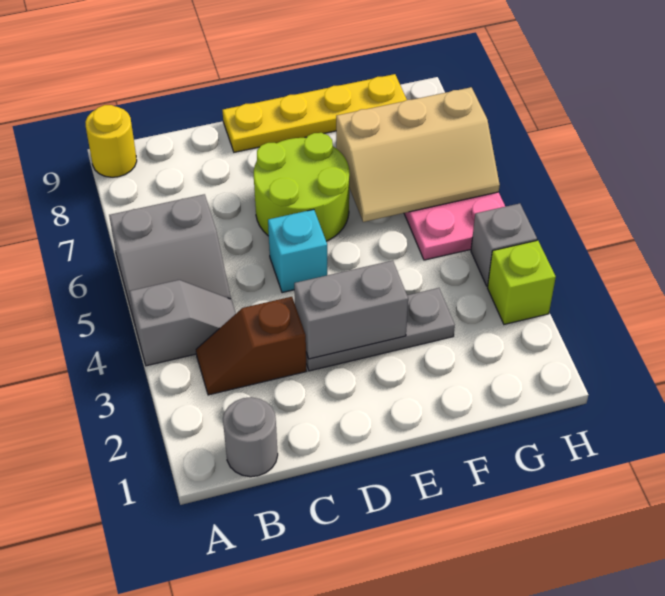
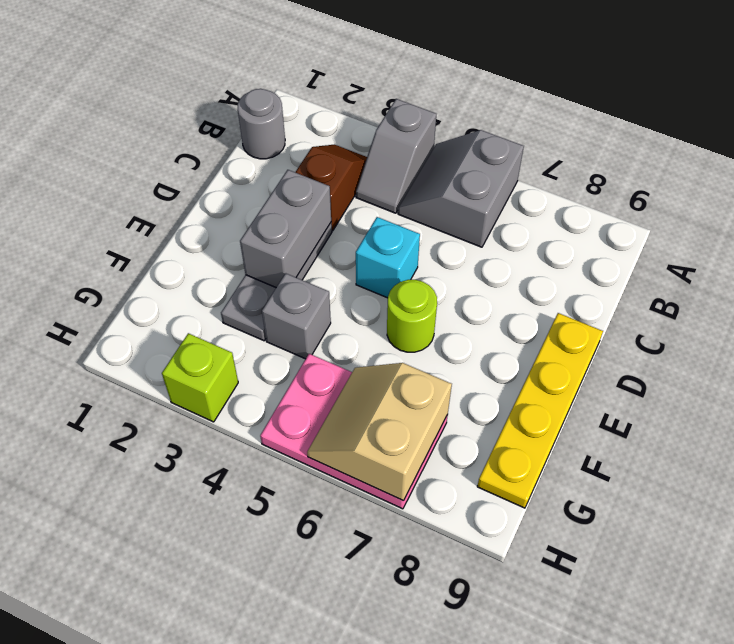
yellow round brick A9 level 1 -> none
lime round brick D6:E7 level 1 -> lime round brick E6 level 1
tan slope F6:H7 level 2 top 7 -> tan slope G6:H7 level 2 top 7
grey brick H4 level 1 -> grey brick F4 level 1

